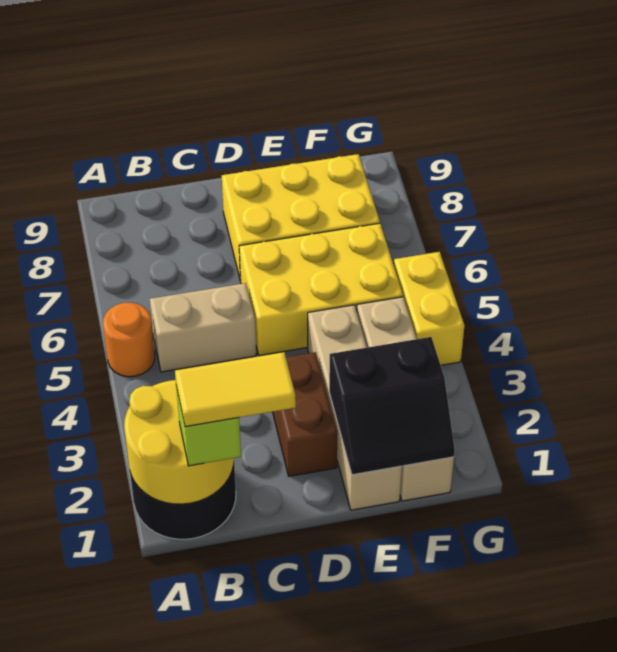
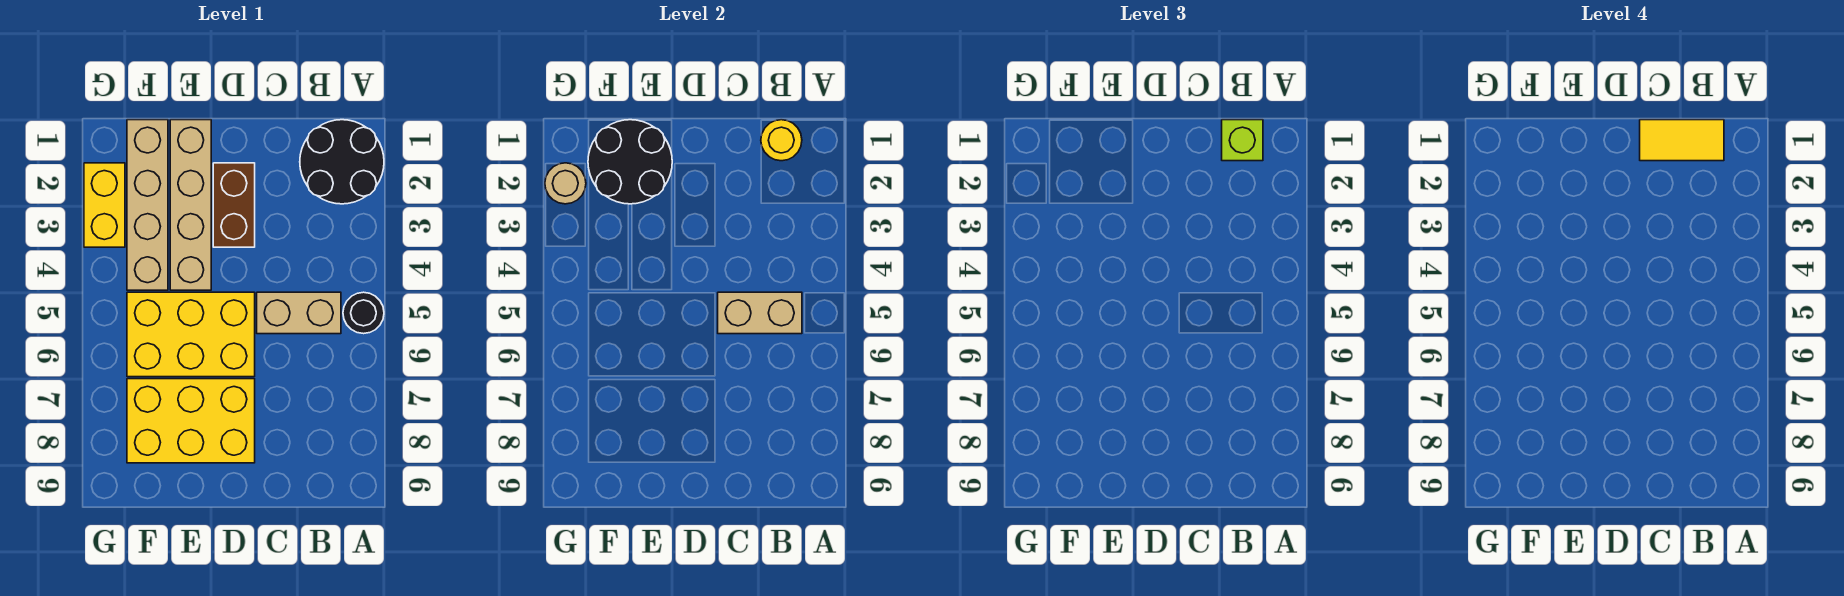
yellow round brick A1:B2 level 2 -> yellow round brick B1 level 2
orange round brick A5 level 1 -> black round brick A5 level 1
none -> tan brick B5:C5 level 2
black slope E1:F2 level 2 top 2 -> black round brick E1:F2 level 2
none -> tan round brick G2 level 2
yellow brick G4:G5 level 1 -> yellow brick G2:G3 level 1

